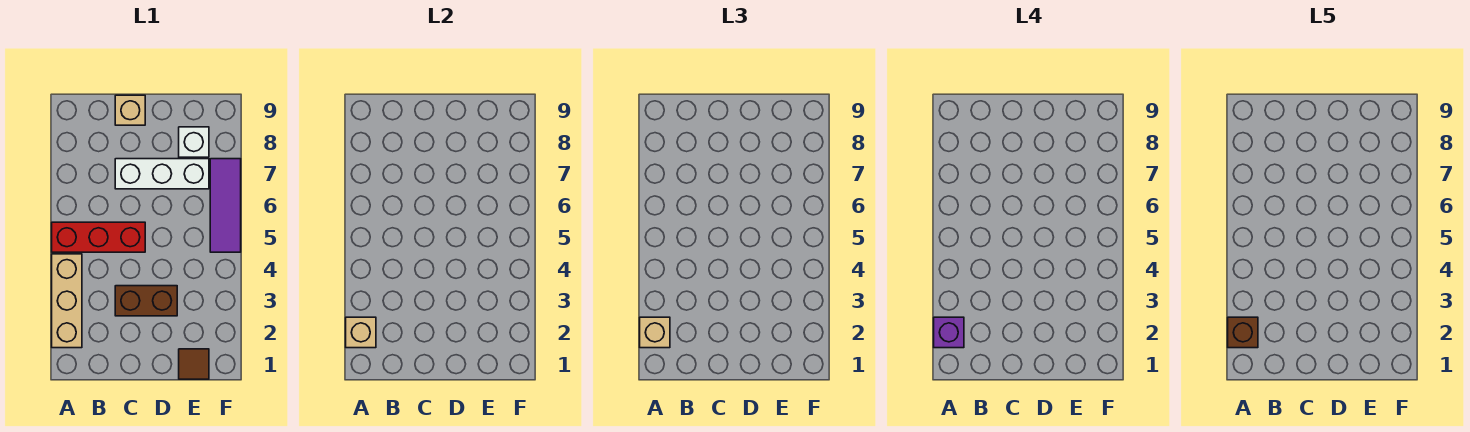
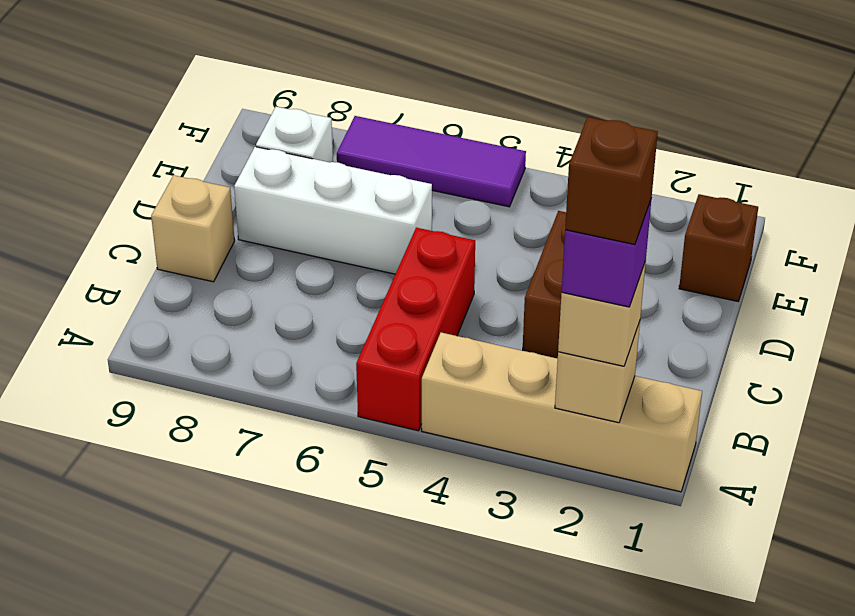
tan brick A2:A4 level 1 -> tan brick A1:A4 level 1
white brick C7:E7 level 1 -> white brick D6:D8 level 1
brown tile E1 level 1 -> brown brick E1 level 1

